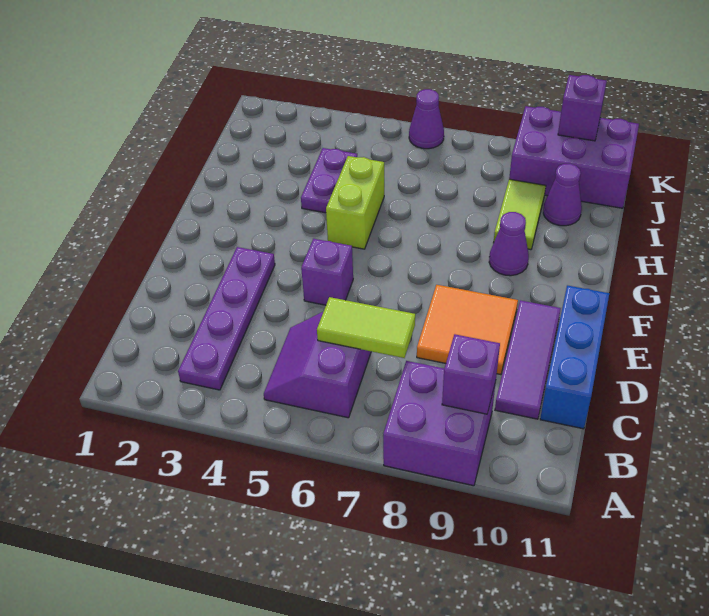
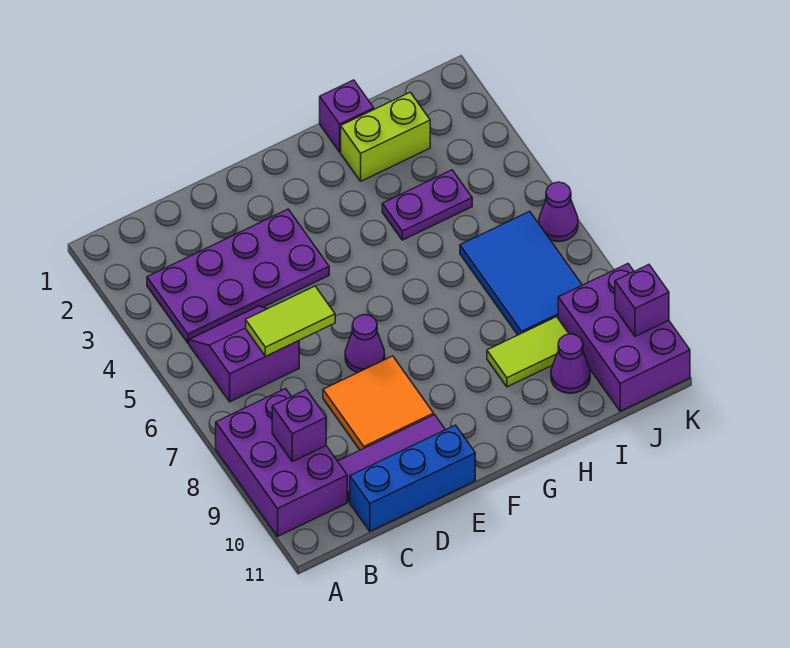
purple brick A8:B9 level 1 -> purple brick A8:B10 level 1
purple plate B3:E3 level 1 -> purple plate B3:E4 level 1
lime tile C6:C7 level 2 -> lime tile C6:D6 level 2
purple brick E5 level 1 -> purple brick H1 level 1
lime brick G5:H5 level 1 -> lime brick H2:I2 level 1
purple cone G9 level 1 -> purple cone E7 level 1
none -> blue tile I6:J8 level 1

